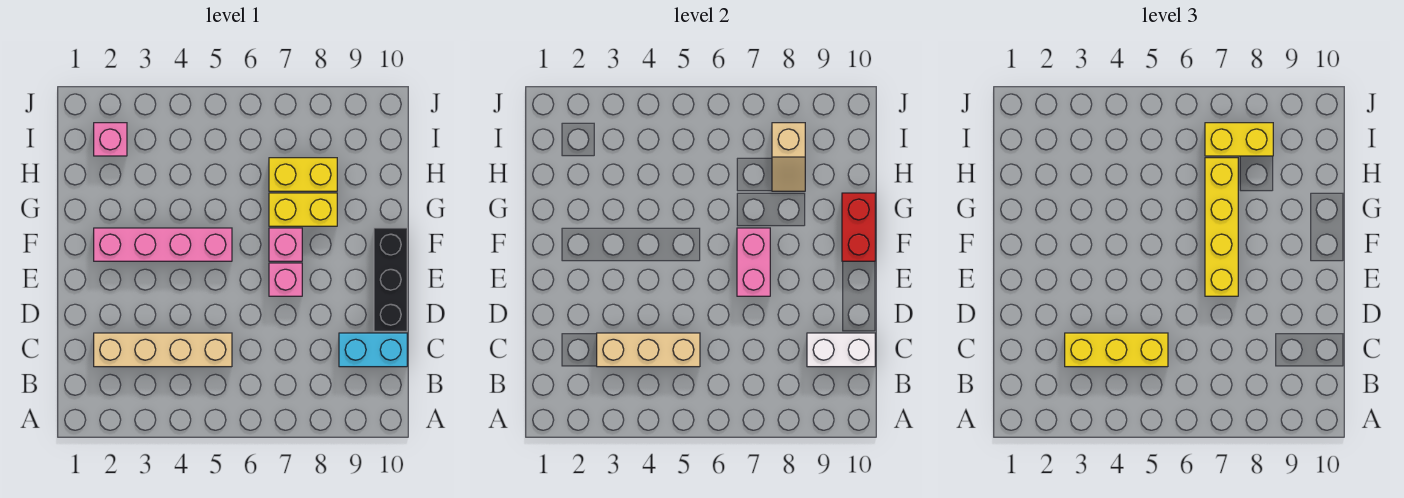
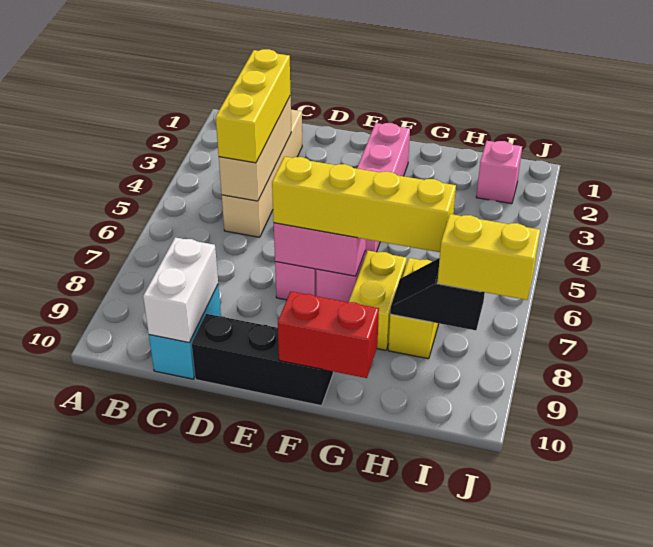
tan slope H8:I8 level 2 top I -> black slope H8:I8 level 2 top I
yellow brick I7:I8 level 3 -> yellow brick I8:J8 level 3

